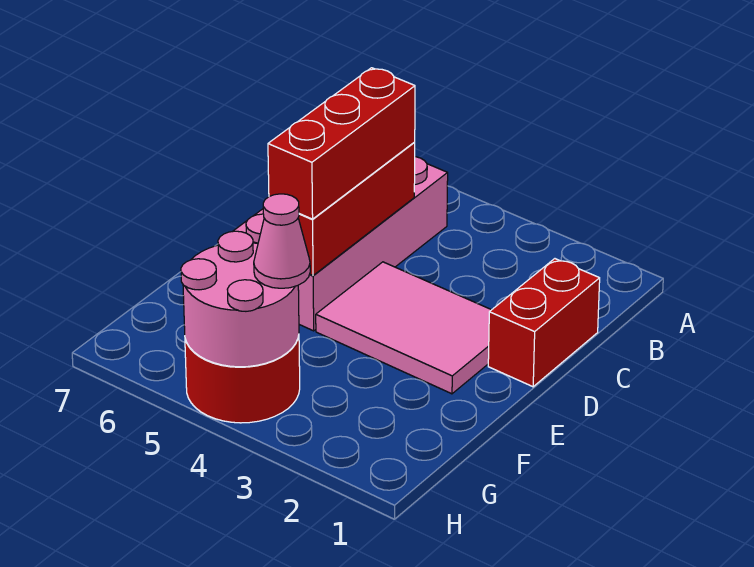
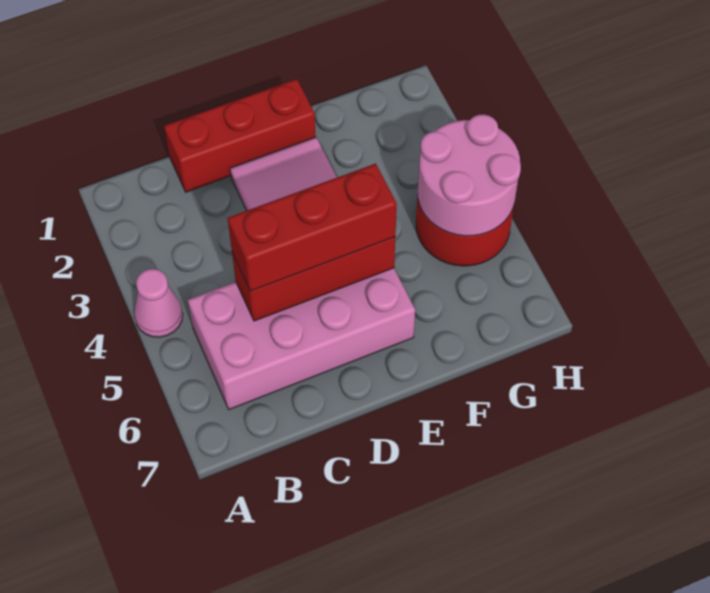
red brick C1:D1 level 1 -> red brick C1:E1 level 1
pink cone G4 level 3 -> pink cone A4 level 1

